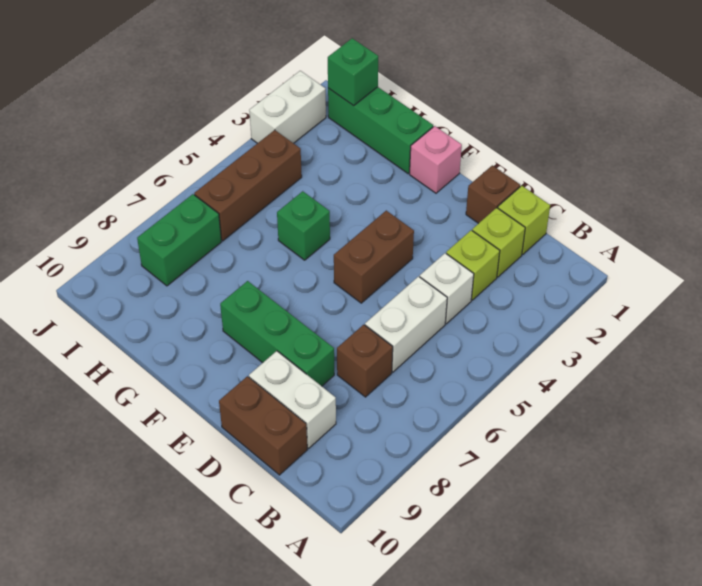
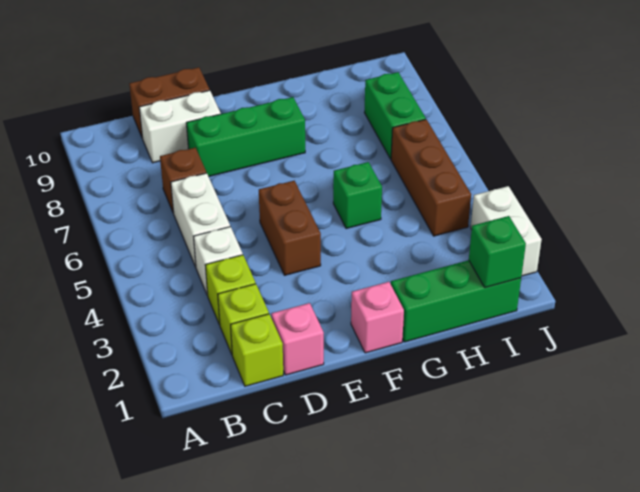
brown brick D1 level 1 -> pink brick D1 level 1

